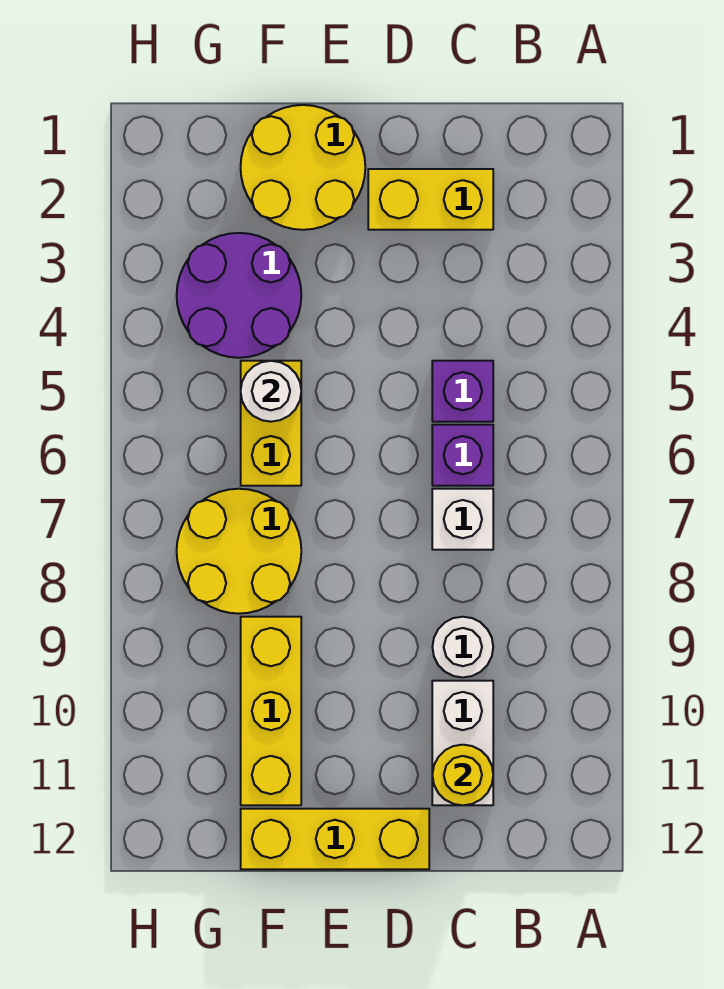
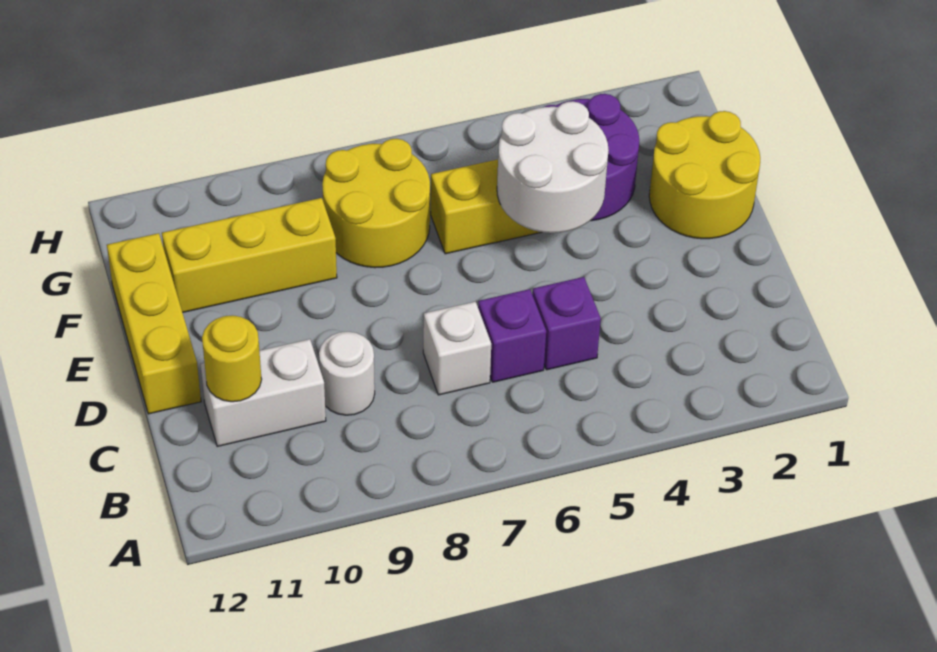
yellow brick C2:D2 level 1 -> none
white round brick F5 level 2 -> white round brick E4:F5 level 2

